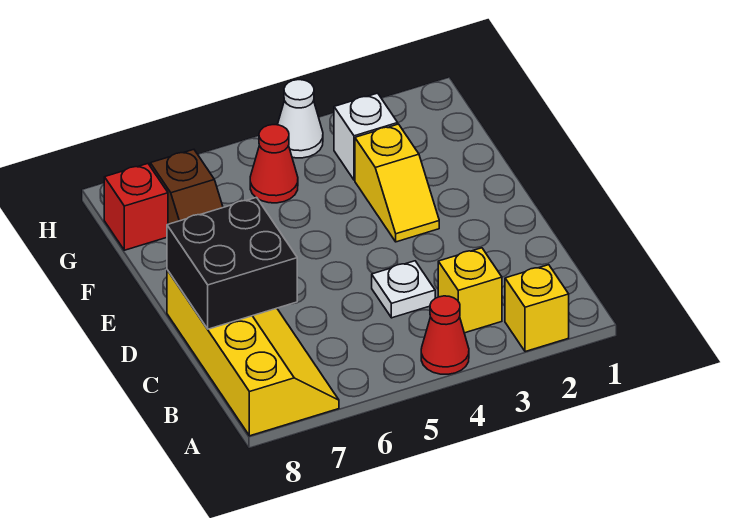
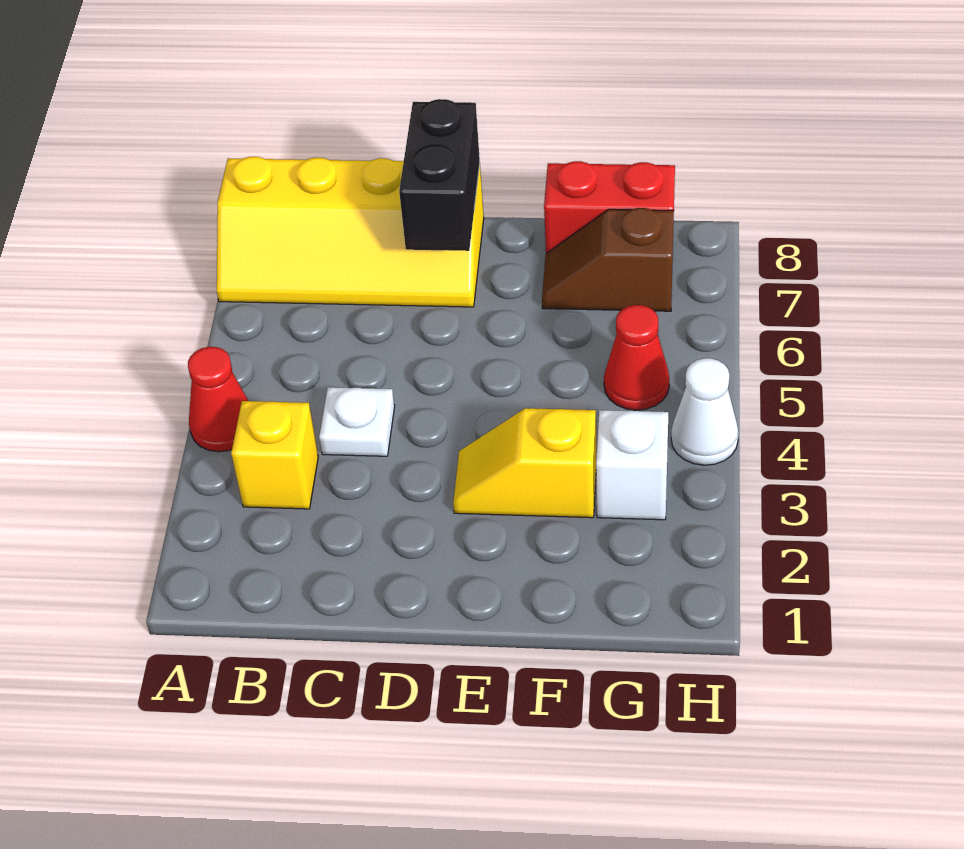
yellow brick A2 level 1 -> none
black brick C7:D8 level 2 -> black brick D7:D8 level 2
red brick G8 level 1 -> red brick F8:G8 level 1

